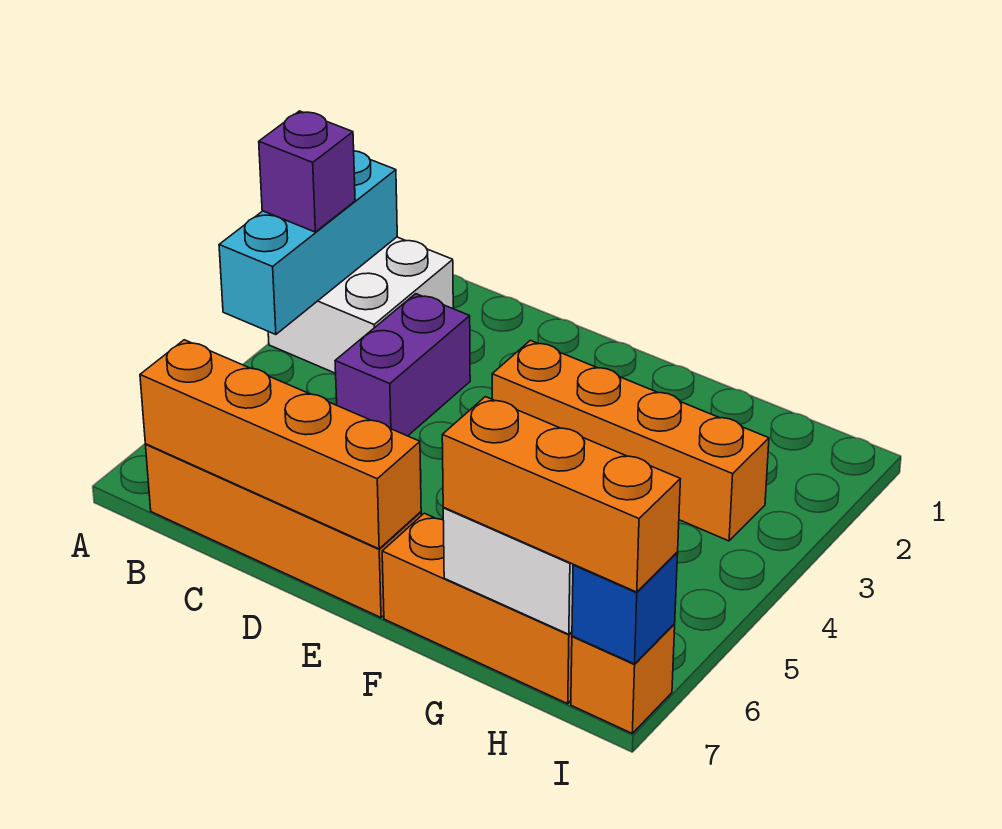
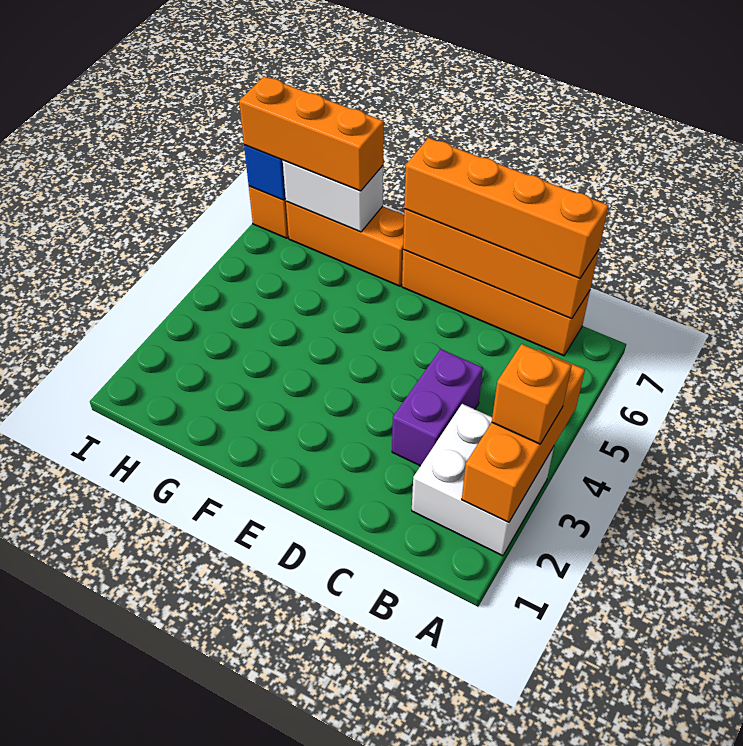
cyan brick A2:A4 level 2 -> orange brick A2:A4 level 2
purple brick A3 level 3 -> orange brick A3 level 3
orange brick E3:H3 level 1 -> orange brick B7:E7 level 3

